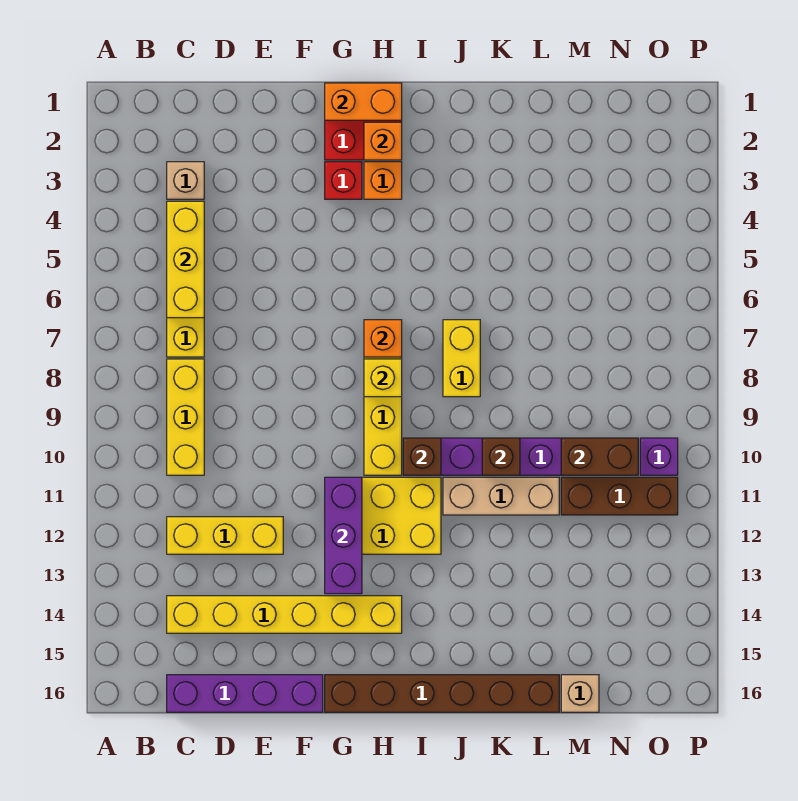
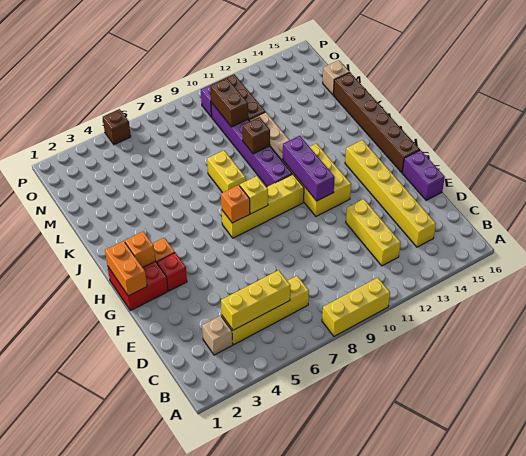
yellow brick C8:C10 level 1 -> yellow brick A8:A10 level 1
purple brick C16:F16 level 1 -> purple brick E16:F16 level 1
purple brick G11:G13 level 2 -> purple brick G11:I11 level 2
brown brick I10 level 2 -> brown brick P5 level 1
yellow brick J7:J8 level 1 -> yellow brick J8:K8 level 1

